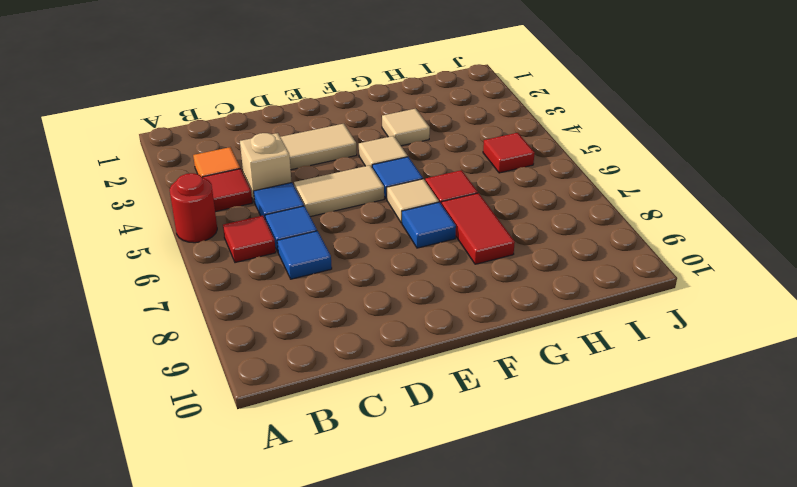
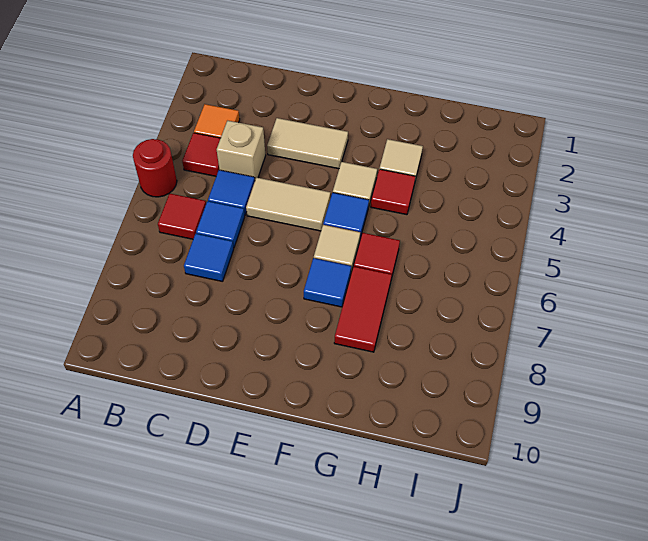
red tile I5 level 1 -> red tile G4 level 1

